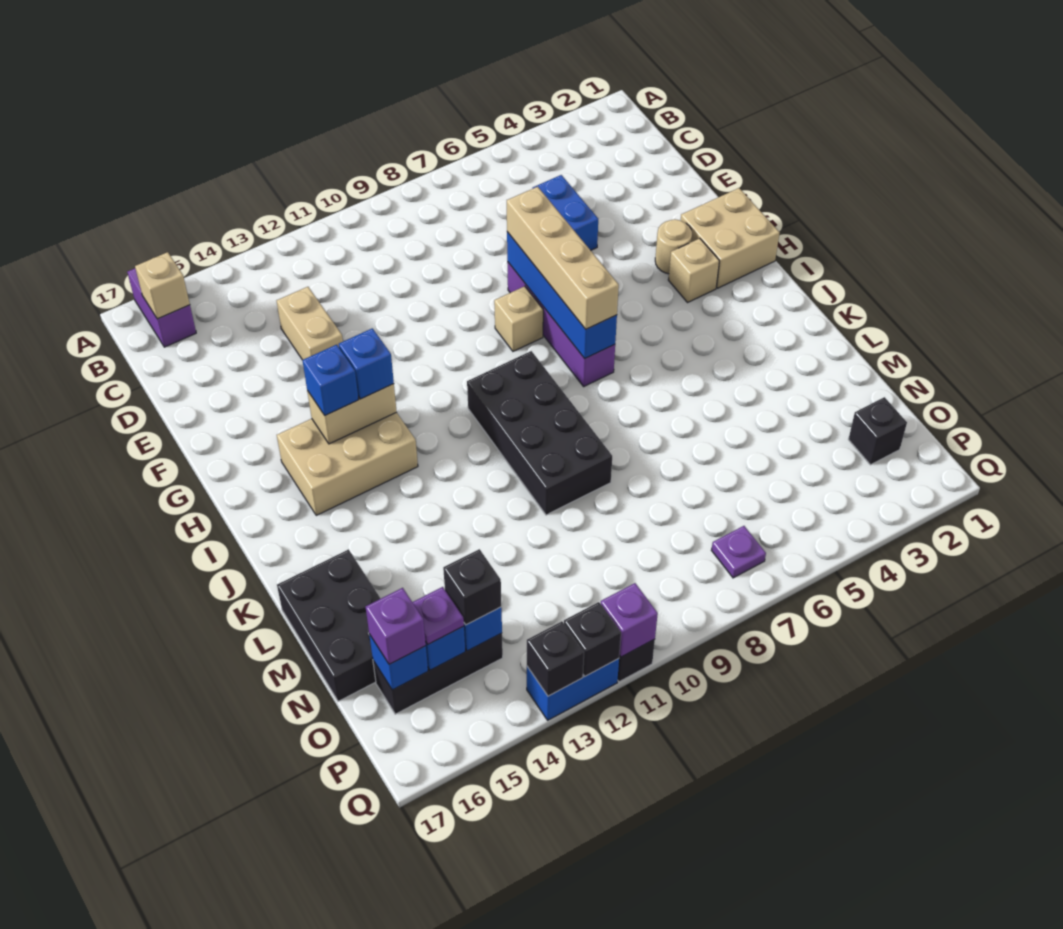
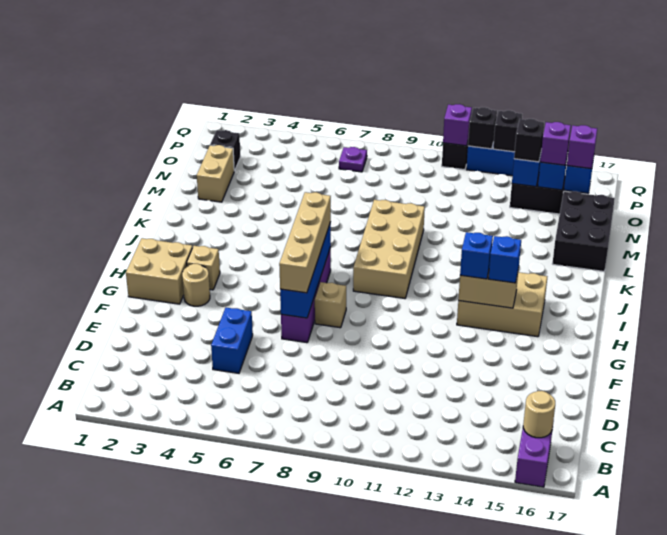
tan brick B16 level 2 -> tan round brick B16 level 2
tan brick D13:E13 level 1 -> tan brick M2:N2 level 1
black brick I9:L10 level 1 -> tan brick I9:L10 level 1
purple plate O15 level 3 -> purple brick O15 level 3

